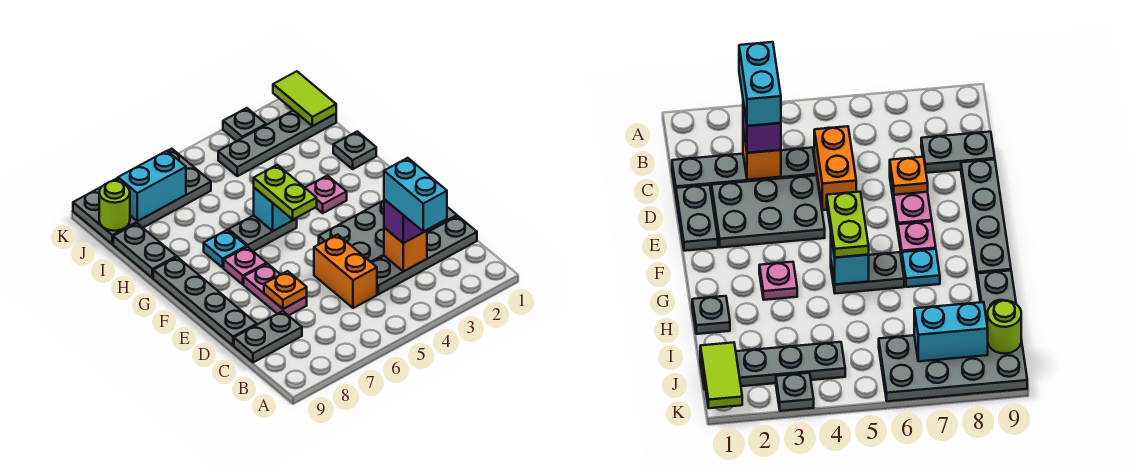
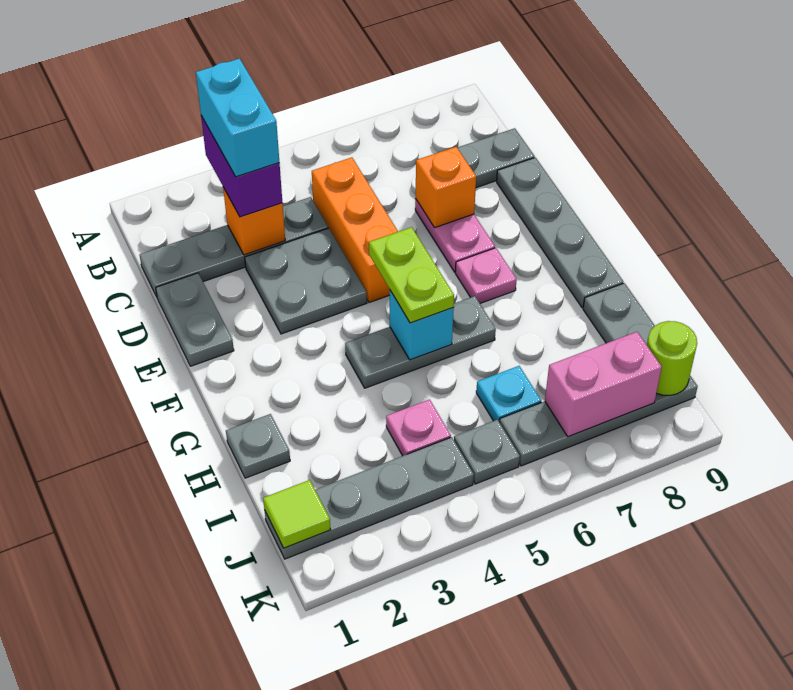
purple brick C3 level 3 -> purple brick B3:C3 level 3
orange brick C5:D5 level 1 -> orange brick C5:E5 level 1
grey plate D2:E4 level 1 -> grey plate D3:E4 level 1
orange plate D7 level 2 -> orange brick D7 level 2
pink plate G3 level 1 -> pink plate I4 level 1
grey plate G5:G6 level 1 -> grey plate G4:G6 level 1
cyan plate G7 level 1 -> cyan plate I6 level 1
lime tile J1:K1 level 2 -> lime tile J1 level 2
grey plate J6:K9 level 1 -> grey plate J6:J9 level 1
cyan brick J7:J8 level 2 -> pink brick J7:J8 level 2
grey plate K3 level 1 -> grey plate J5 level 1

